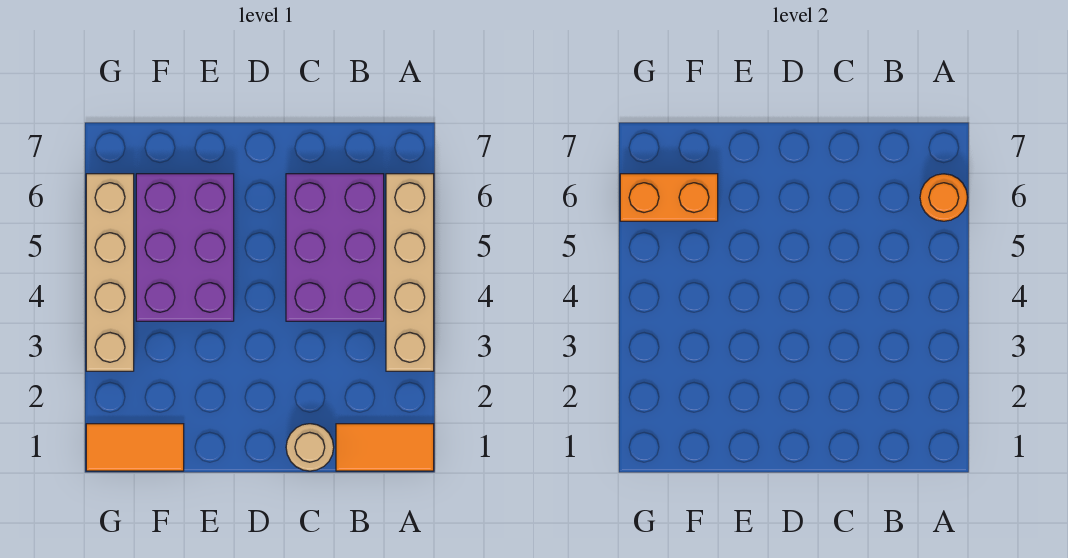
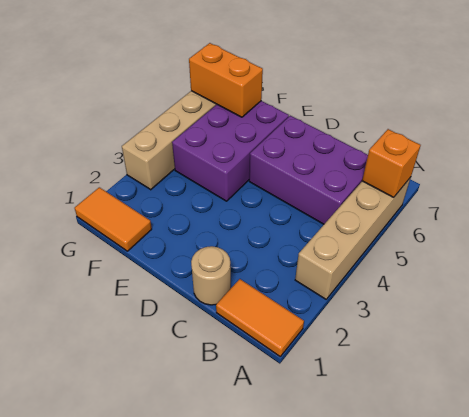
orange round brick A6 level 2 -> orange brick A6 level 2
purple brick B4:C6 level 1 -> purple brick B5:D6 level 1

